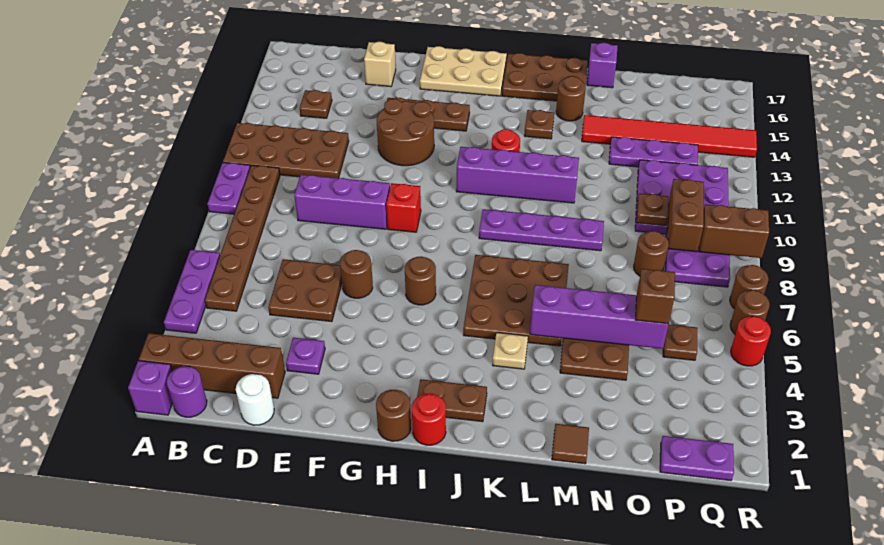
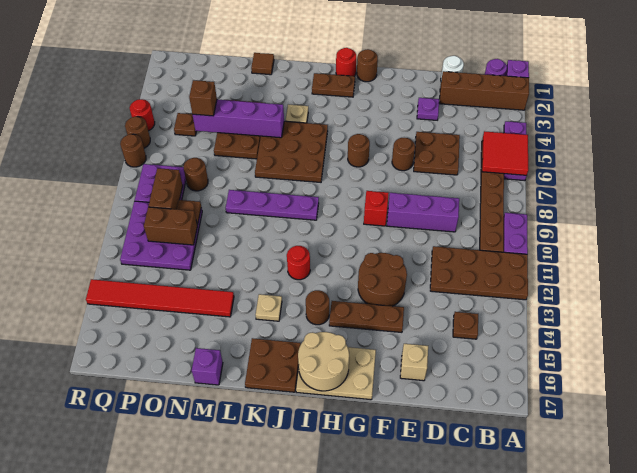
none -> red tile A5:B6 level 2
none -> tan round brick H16:I17 level 2
purple brick I11:L11 level 1 -> none
brown plate J16:L17 level 1 -> brown plate J16:K17 level 1
brown plate K14 level 1 -> tan plate K14 level 1
brown round brick L15 level 1 -> brown round brick I14 level 1
purple plate N13:P13 level 1 -> none
purple plate P1:Q1 level 1 -> none
brown brick Q9:R9 level 2 -> brown brick O11:P11 level 2

